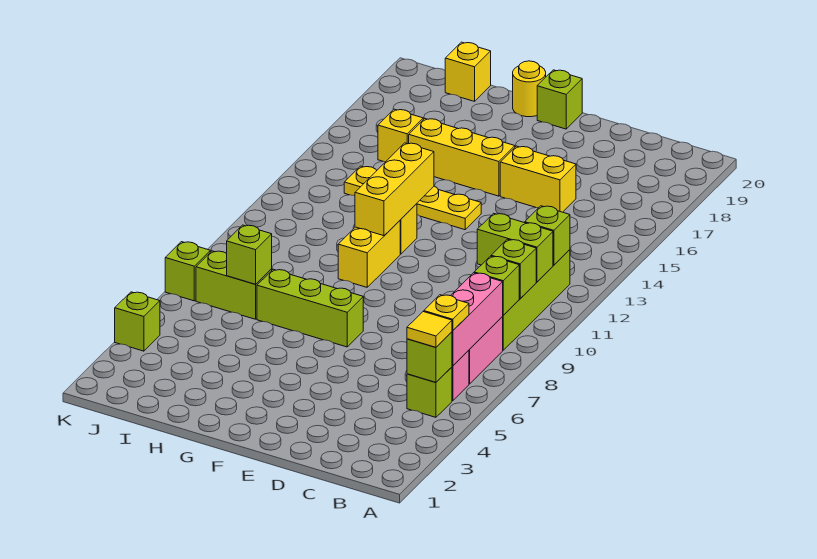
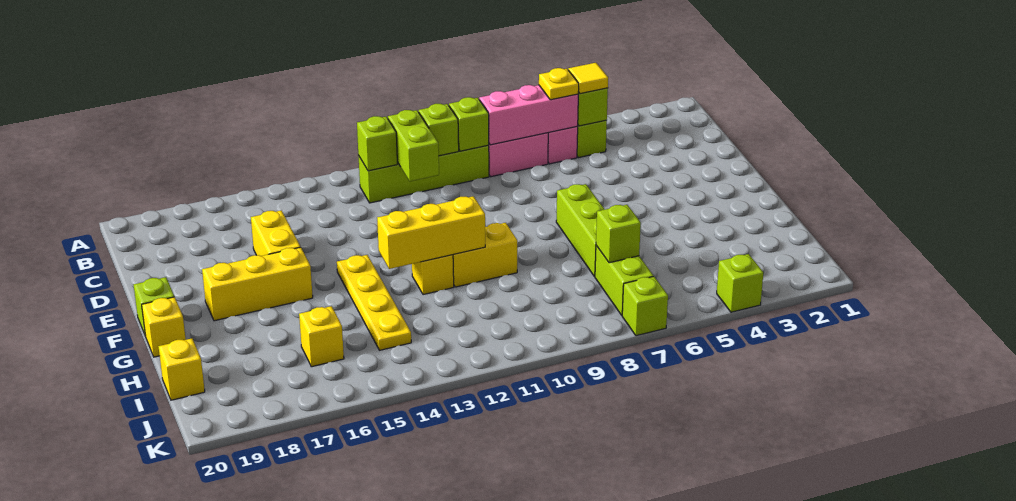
yellow brick F16:H16 level 1 -> yellow brick F16:F18 level 1
yellow round brick G20 level 1 -> yellow brick G20 level 1

